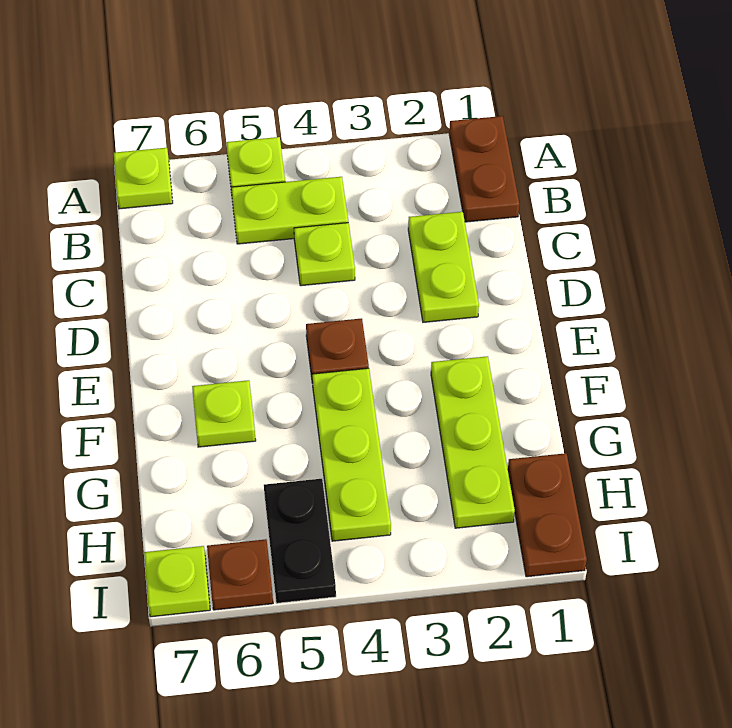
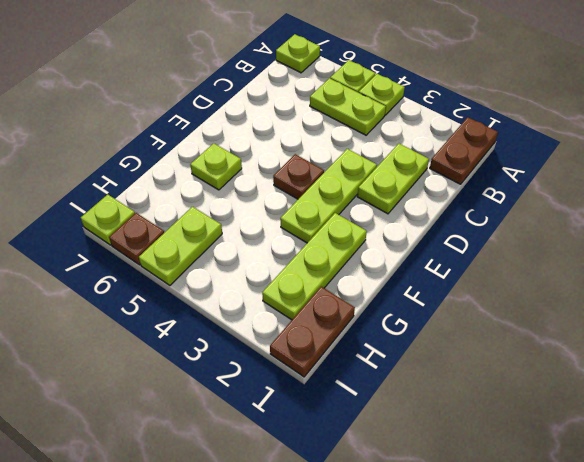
lime plate C4 level 1 -> lime plate A4 level 1
lime plate F4:H4 level 1 -> lime plate D3:F3 level 1
black plate H5:I5 level 1 -> lime plate H5:I5 level 1

